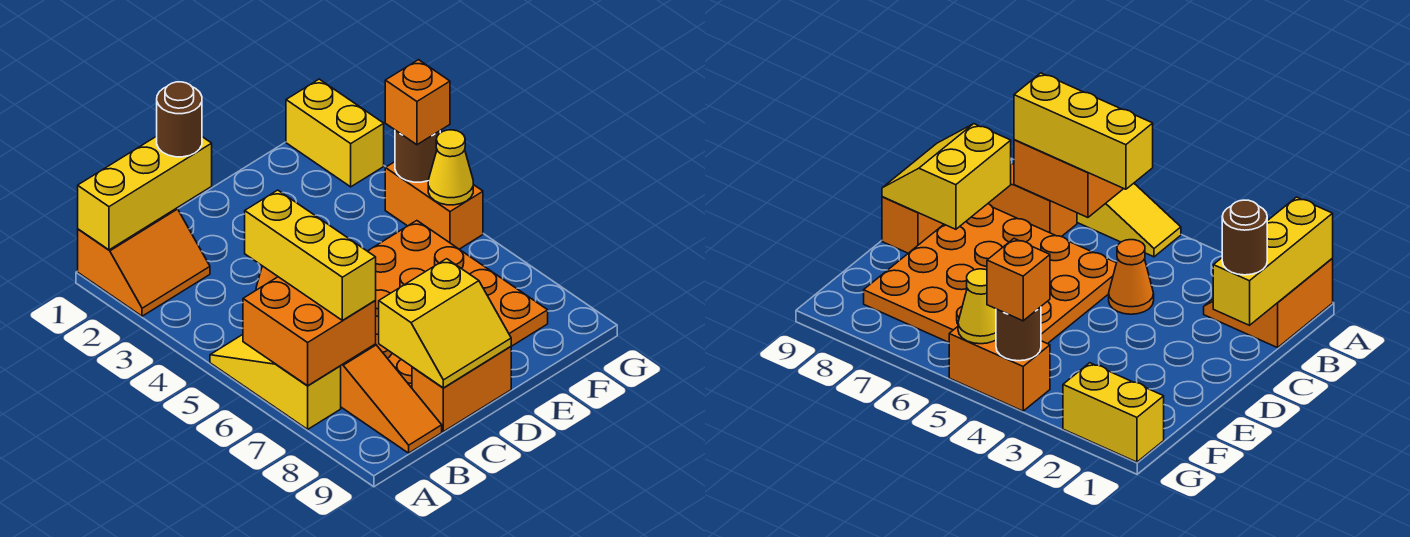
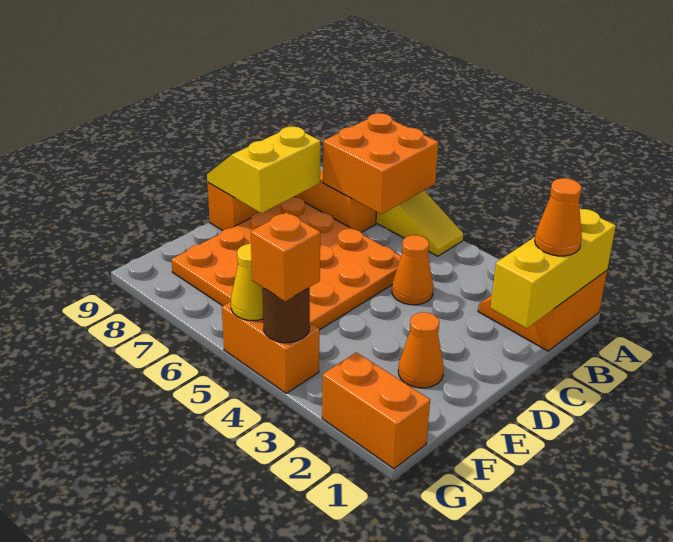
none -> orange cone B1 level 3
yellow brick B5:B7 level 3 -> none
brown round brick C1 level 3 -> none
none -> orange cone E2 level 1
yellow brick G1:G2 level 1 -> orange brick G1:G2 level 1

